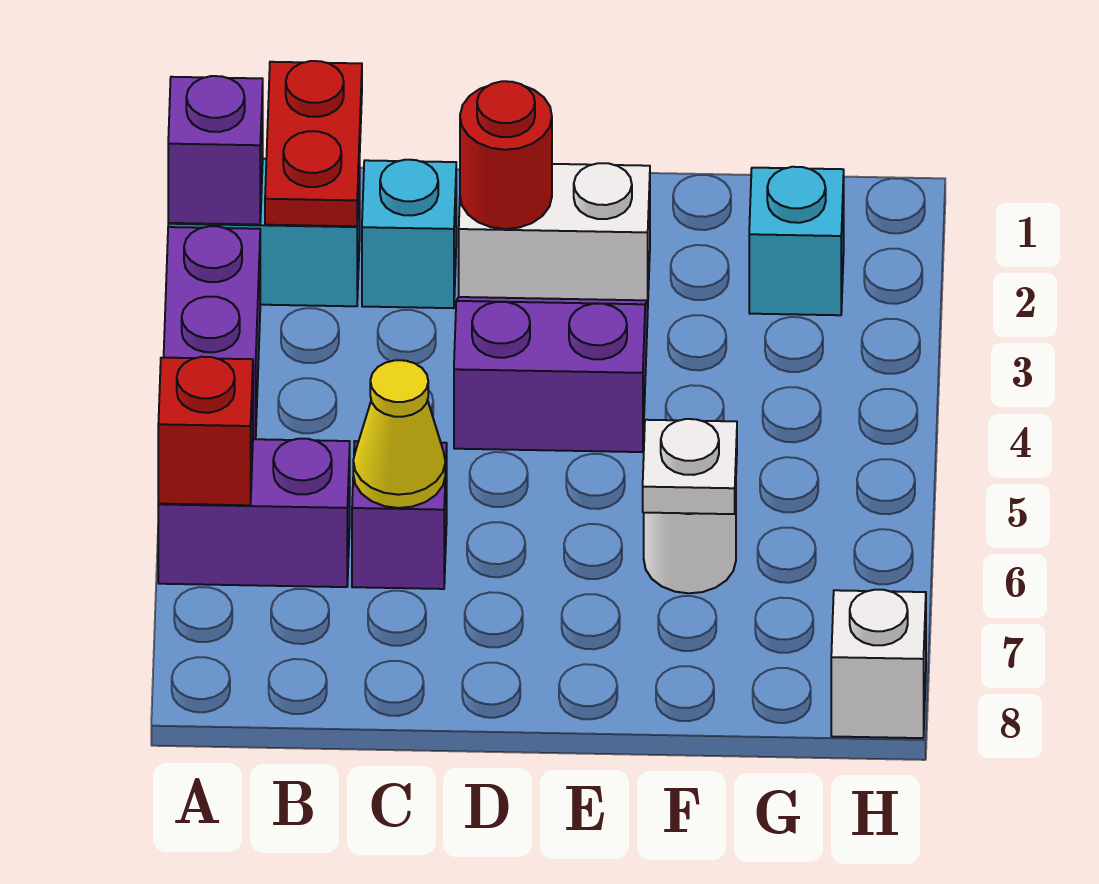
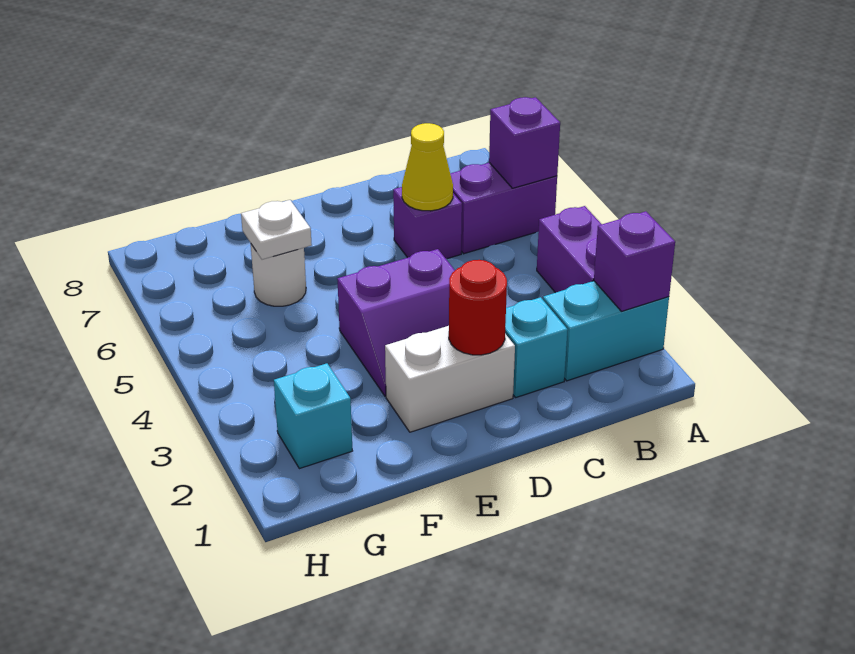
red brick A6 level 2 -> purple brick A6 level 2
red plate B1:B2 level 2 -> none
white brick H8 level 1 -> none

